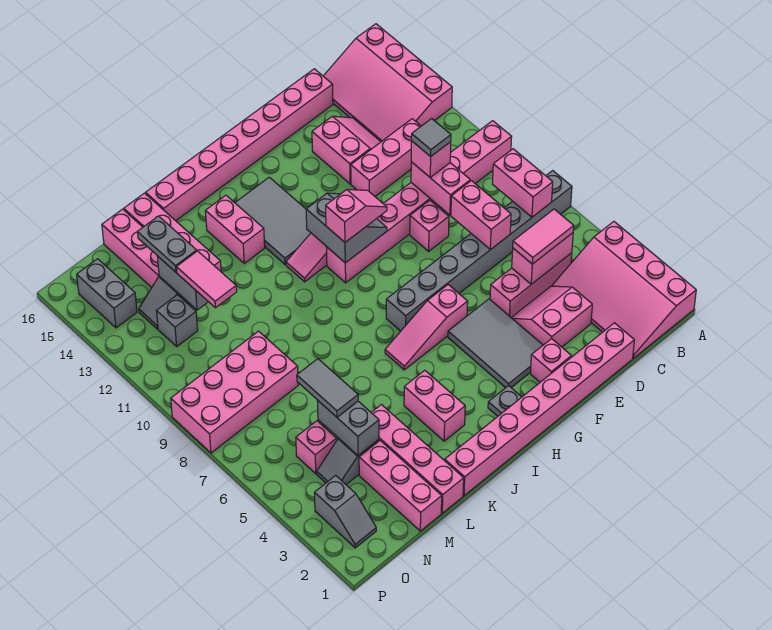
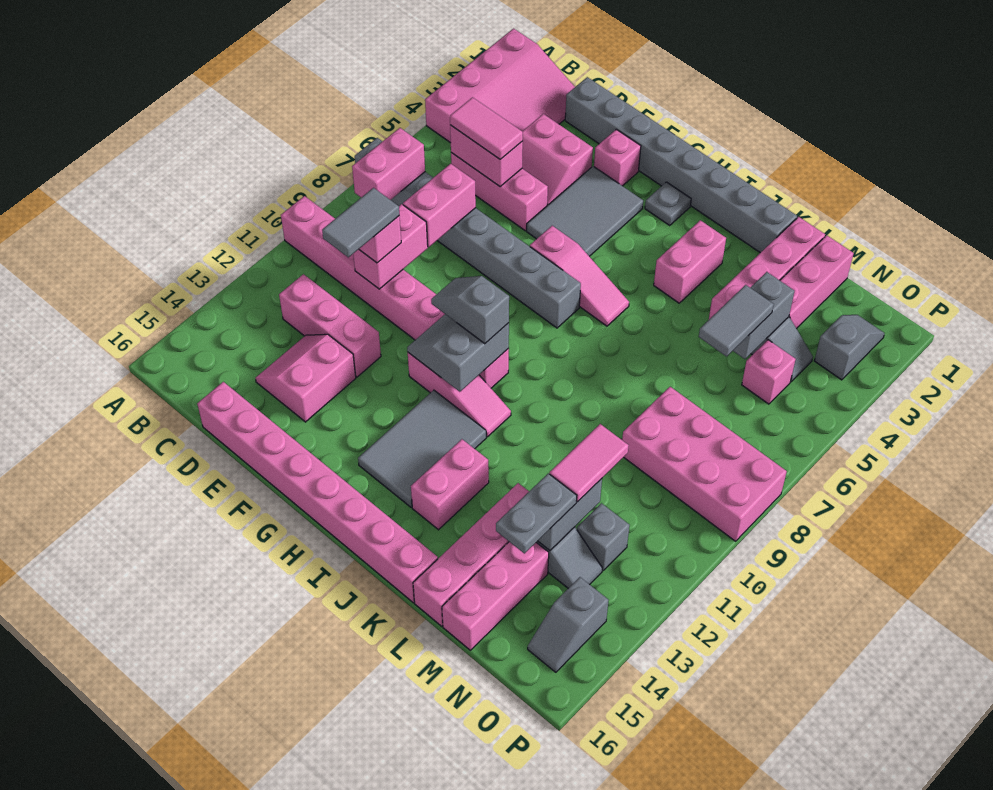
pink slope A13:C16 level 1 top A -> none
pink brick D1:K1 level 1 -> grey brick D1:K1 level 1
grey tile D10 level 4 -> grey tile D10:D11 level 4
pink brick E9 level 1 -> none
pink slope G10:H10 level 3 top H -> grey slope G10:H10 level 3 top H
grey brick O14:O15 level 1 -> grey slope O14:O15 level 1 top 14

